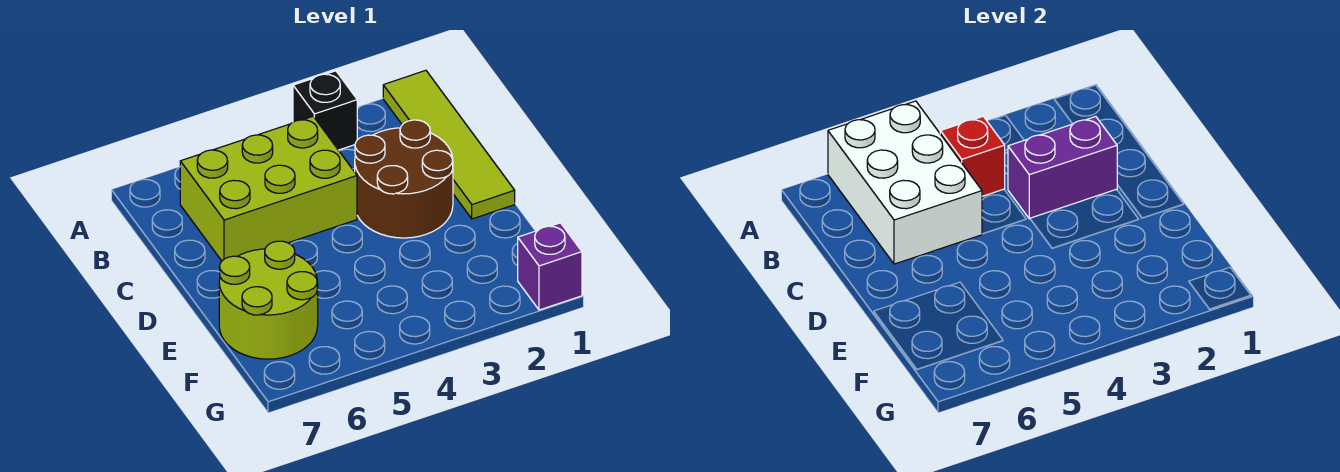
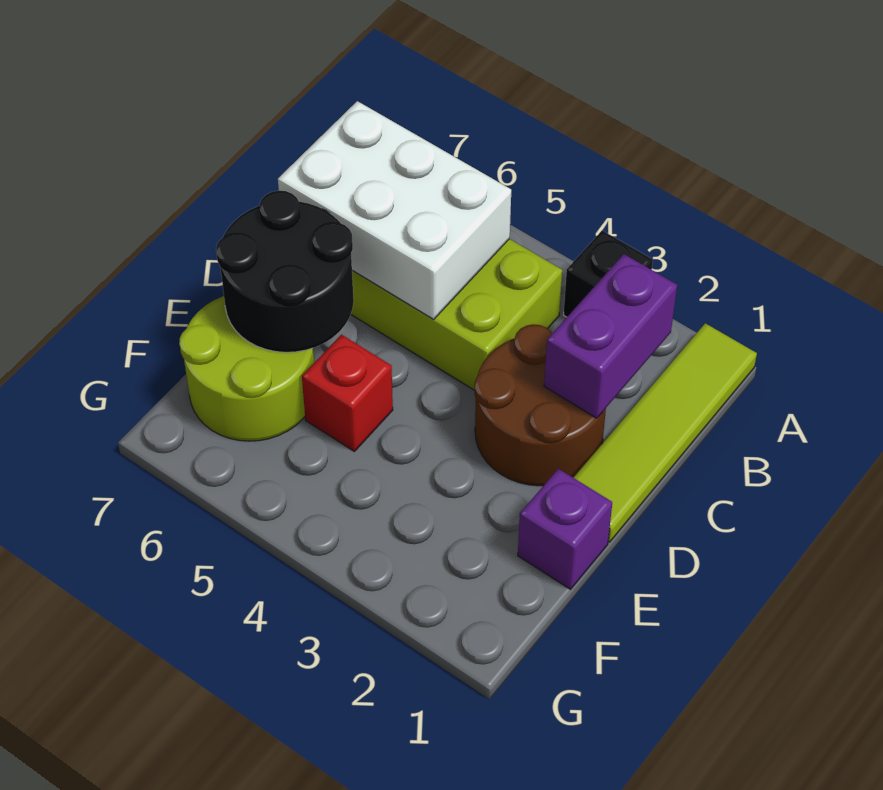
white brick A5:C6 level 2 -> white brick B5:C7 level 2
red brick B4 level 2 -> red brick E5 level 1
purple brick C2:C3 level 2 -> purple brick B2:C2 level 2
none -> black round brick D6:E7 level 2
purple brick G1 level 1 -> purple brick E1 level 1

